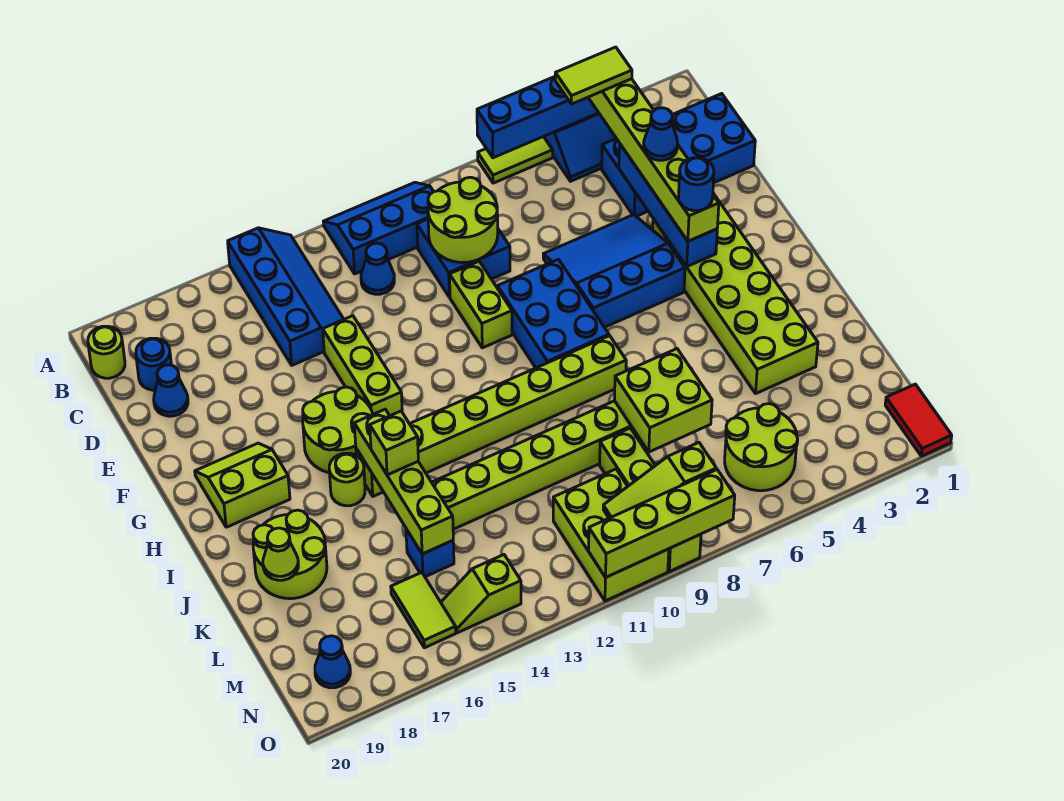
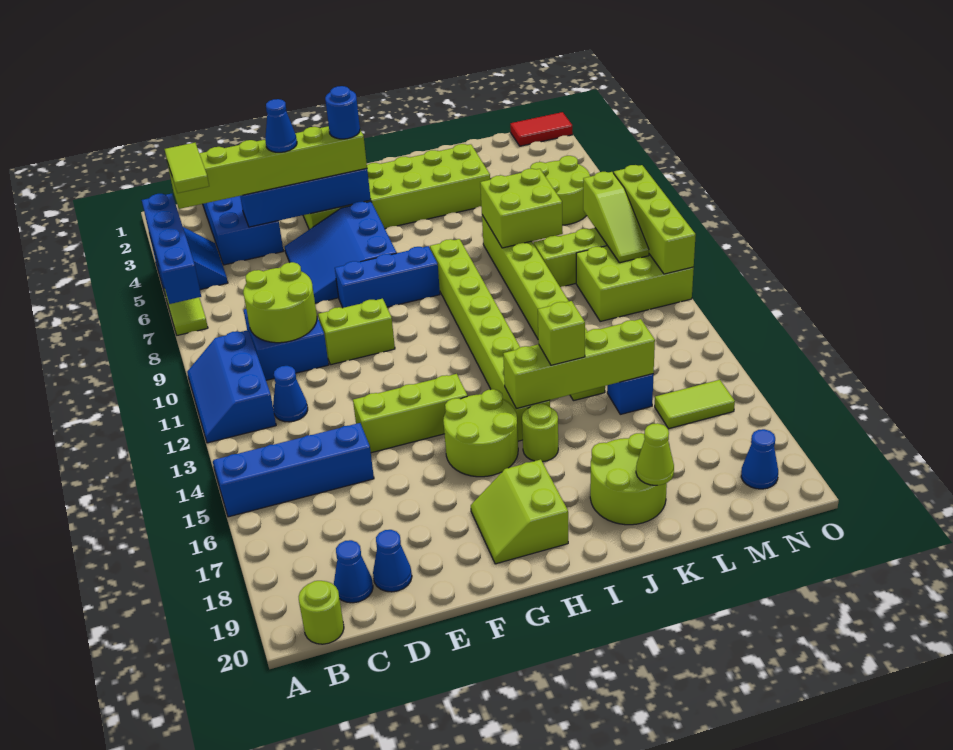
blue round brick C19 level 1 -> blue cone C19 level 1
blue brick F8:H9 level 1 -> blue brick F8:H8 level 1
lime slope N14:N15 level 1 top 14 -> none

